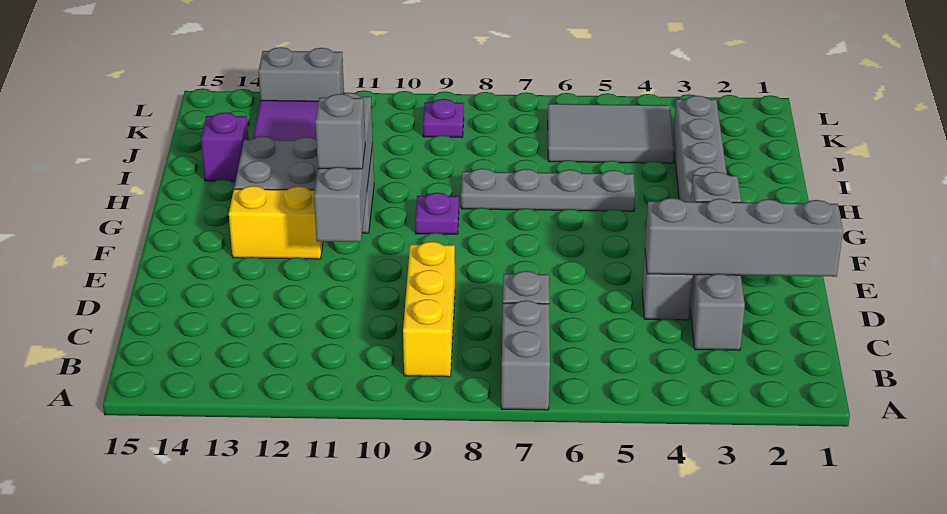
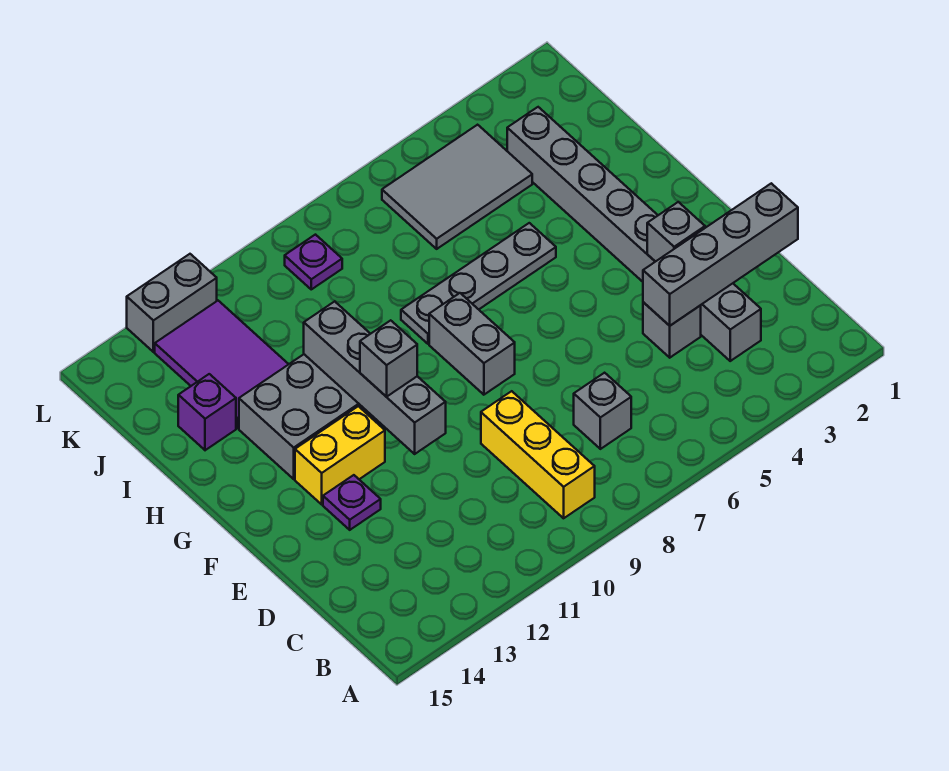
grey brick A7:B7 level 1 -> grey brick F8:G8 level 1
purple plate G9 level 1 -> purple plate E13 level 1

